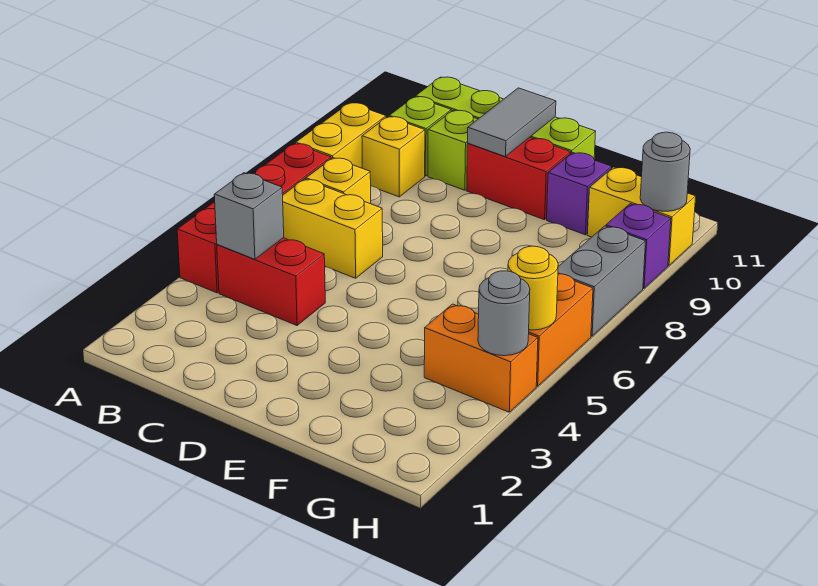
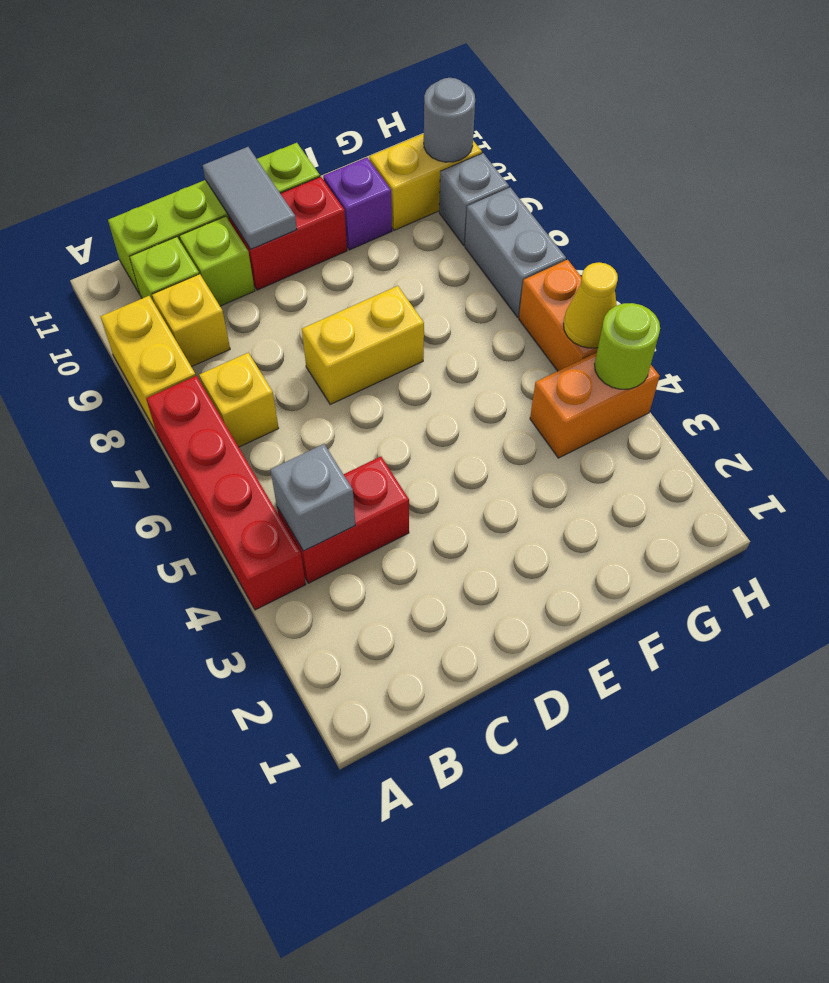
yellow brick B6:C6 level 1 -> yellow brick D7:E7 level 1
grey round brick H4 level 2 -> lime round brick H4 level 2
yellow round brick H5 level 2 -> yellow cone H5 level 2
purple brick H9 level 1 -> grey brick H9 level 1

